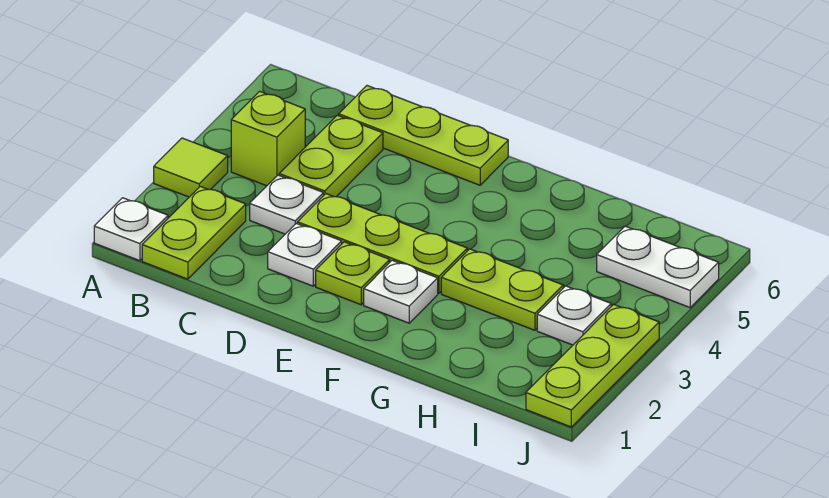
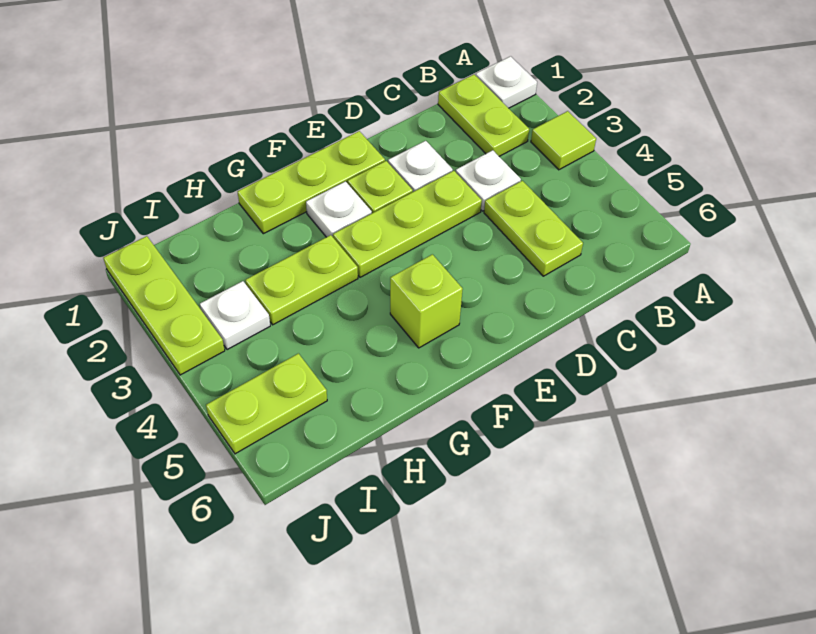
lime brick B4 level 1 -> lime brick F5 level 1
lime plate C6:E6 level 1 -> lime plate E1:G1 level 1
white plate I5:J5 level 1 -> lime plate I5:J5 level 1

